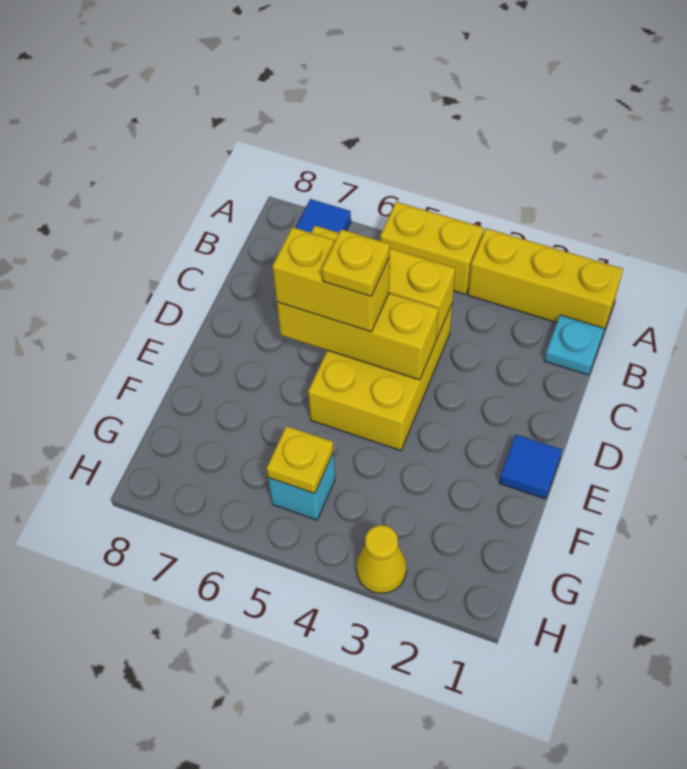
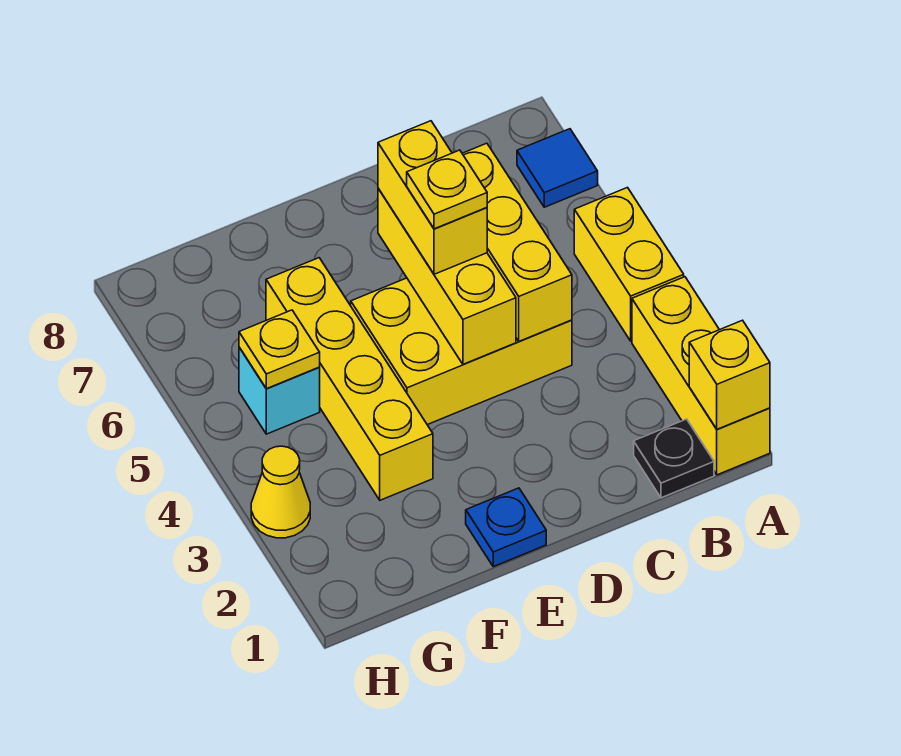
none -> yellow brick A1 level 2
cyan plate B1 level 1 -> black plate B1 level 1
blue tile E1 level 1 -> blue plate E1 level 1
none -> yellow brick F3:F6 level 1

